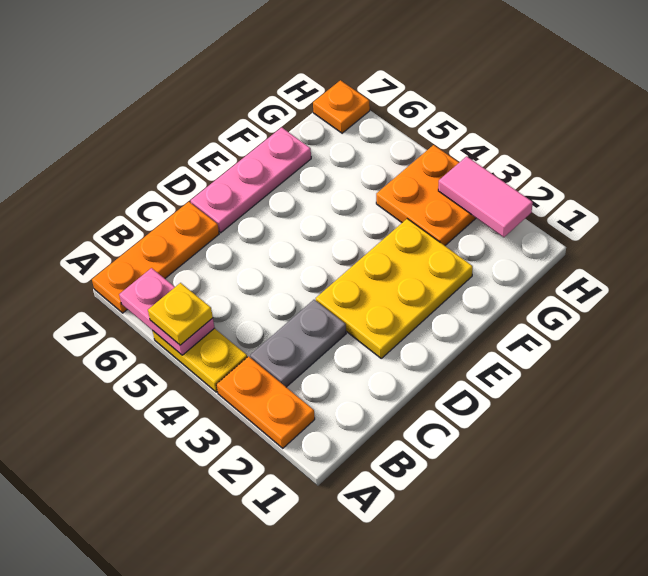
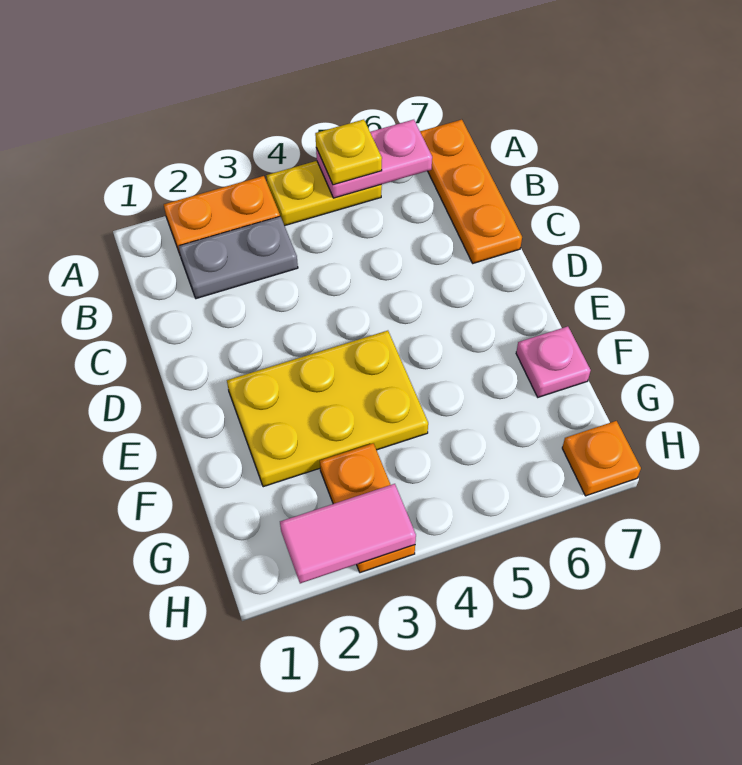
grey plate B3:C3 level 1 -> grey plate B2:B3 level 1
yellow plate D2:F3 level 1 -> yellow plate E2:F4 level 1
pink plate D7:F7 level 1 -> pink plate F7 level 1
orange plate G3:H4 level 1 -> orange plate G3:H3 level 1

